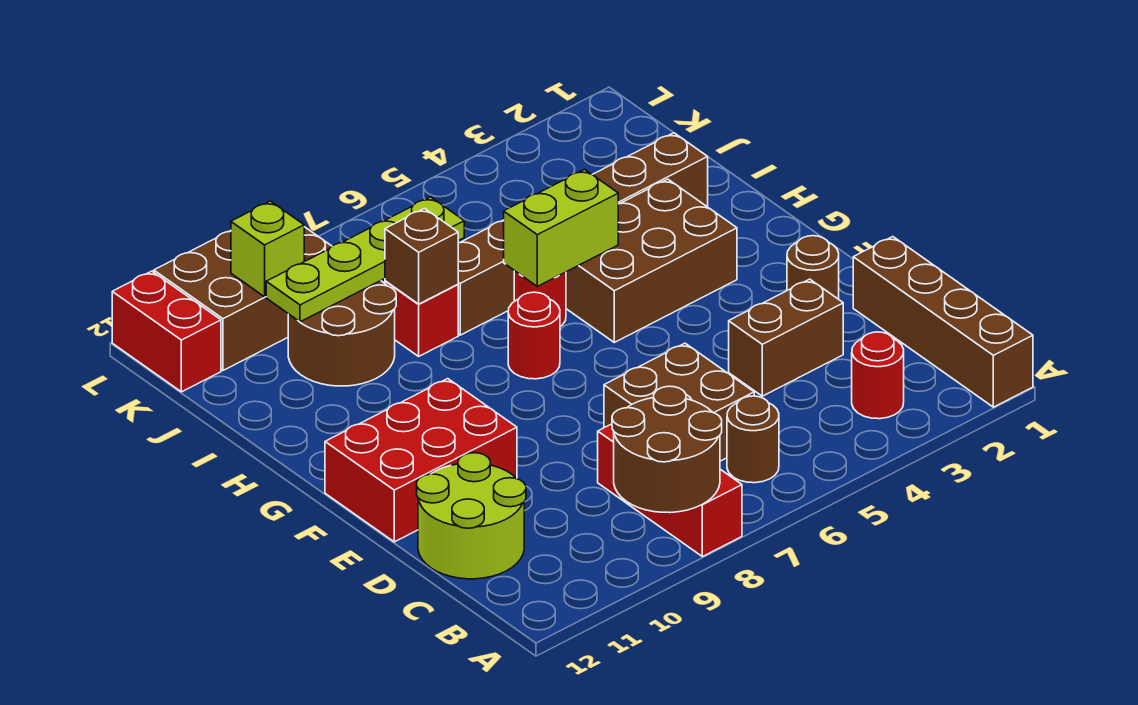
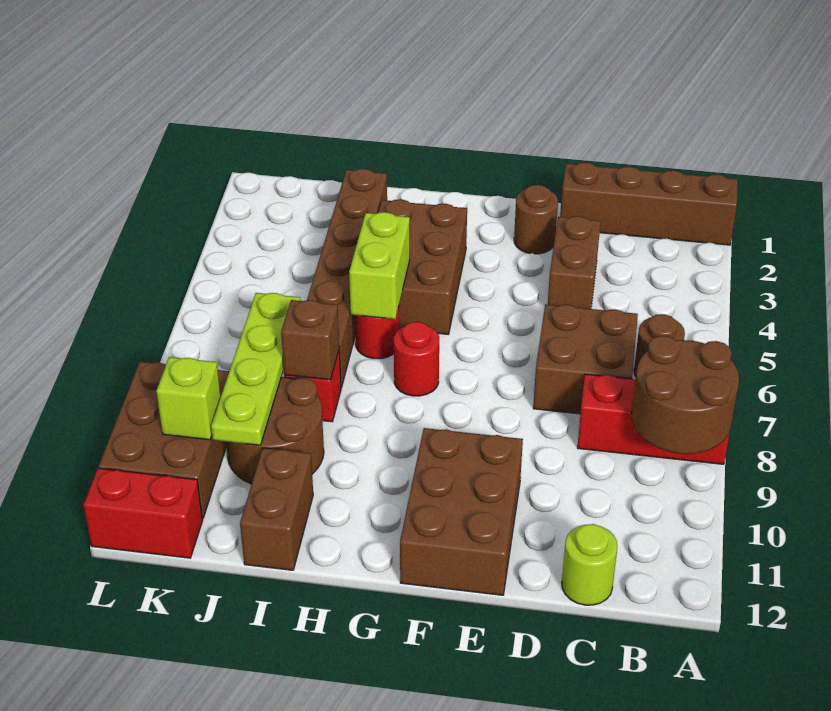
red round brick B3 level 1 -> none
lime round brick C11:D12 level 1 -> lime round brick C12 level 1
red brick E10:F12 level 1 -> brown brick E10:F12 level 1
none -> brown brick I11:I12 level 1

